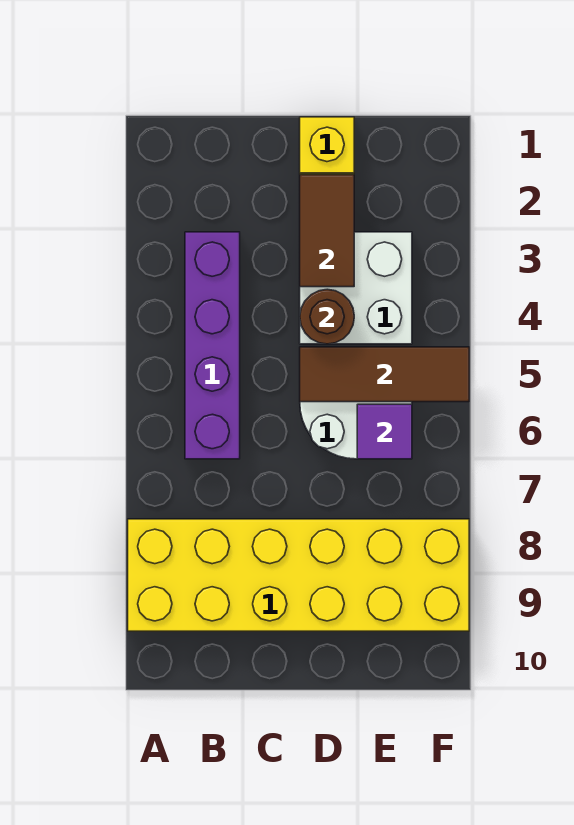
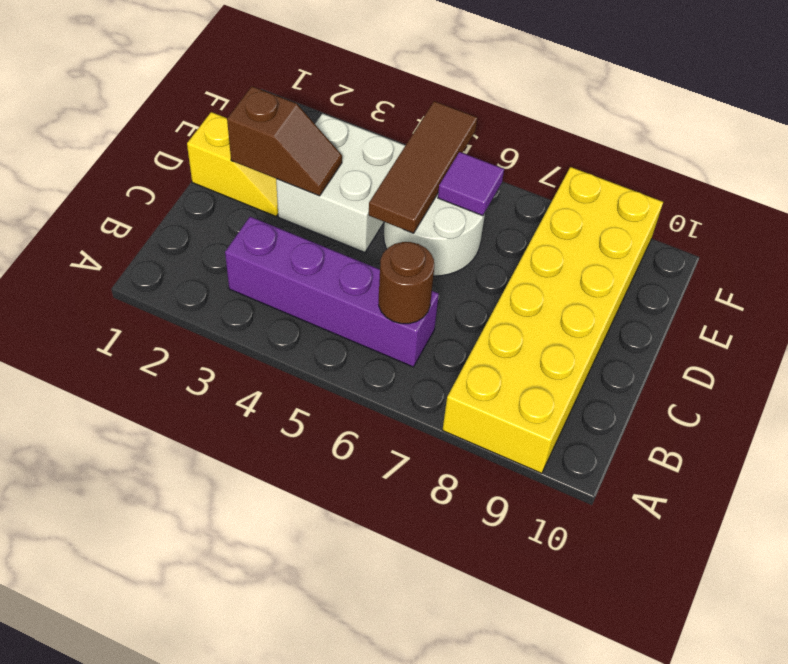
brown tile D2:D3 level 2 -> brown slope D2:D3 level 2 top 2
brown round brick D4 level 2 -> brown round brick B6 level 2

